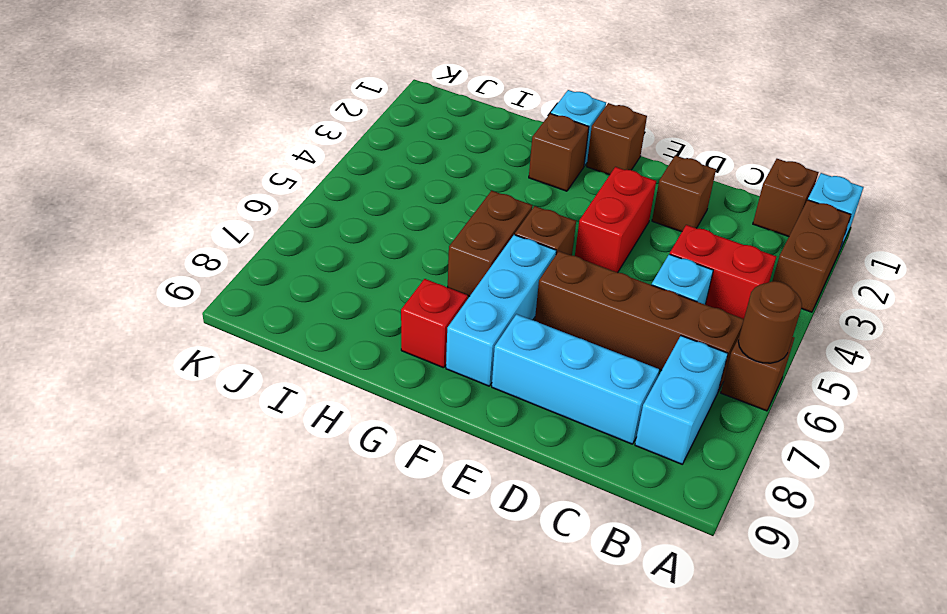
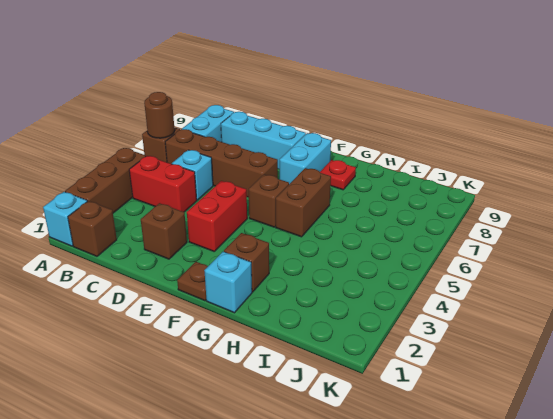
brown brick A2:A3 level 1 -> brown brick A2:A4 level 1
brown brick F1 level 1 -> brown plate F1 level 1
cyan brick F6:F8 level 1 -> cyan brick F7:F8 level 1
red brick G8 level 1 -> red plate G8 level 1

